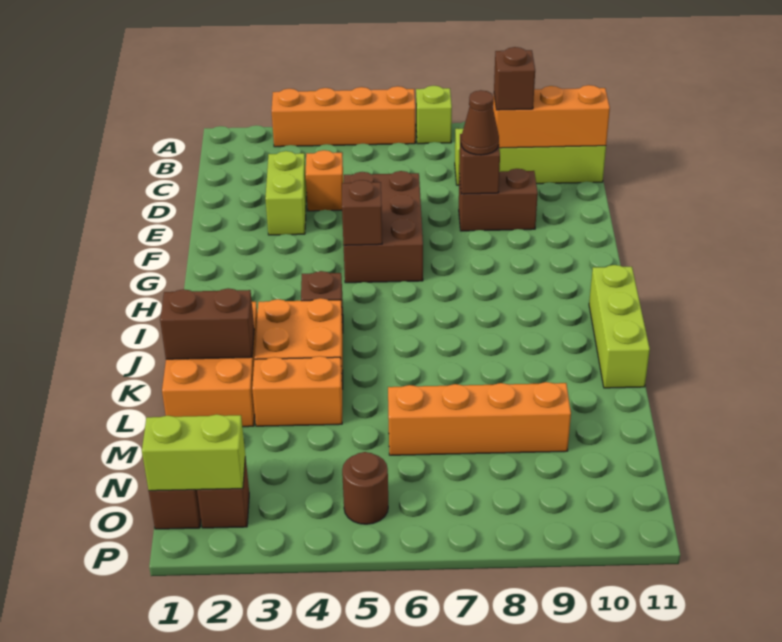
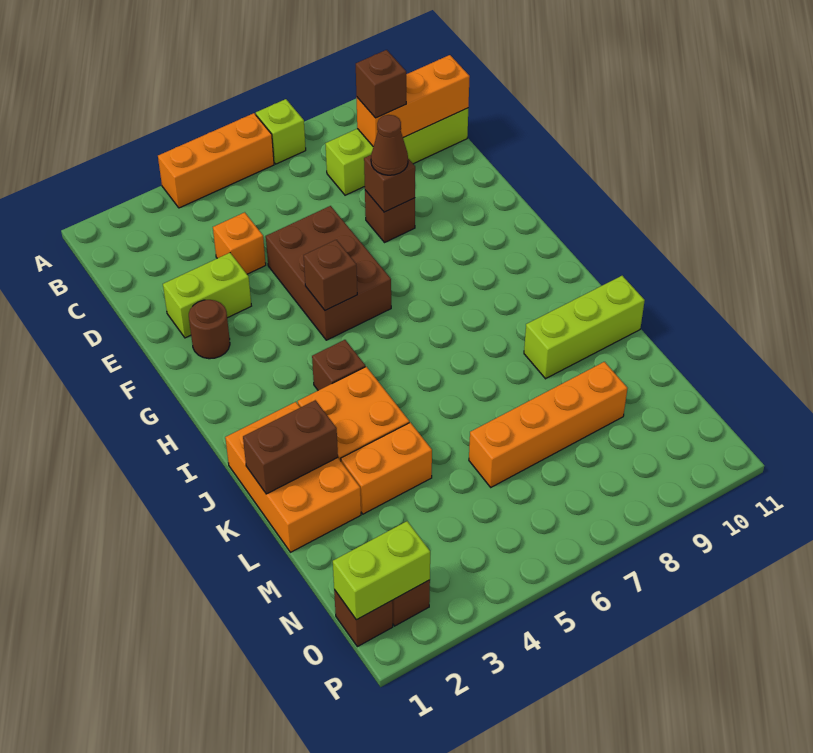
orange brick A3:A6 level 1 -> orange brick A4:A6 level 1
lime brick D3:E3 level 1 -> lime brick E2:E3 level 1
brown brick E8:E9 level 1 -> brown brick E8 level 1
lime brick I11:K11 level 1 -> lime brick K9:K11 level 1
brown round brick O5 level 1 -> brown round brick F2 level 1

